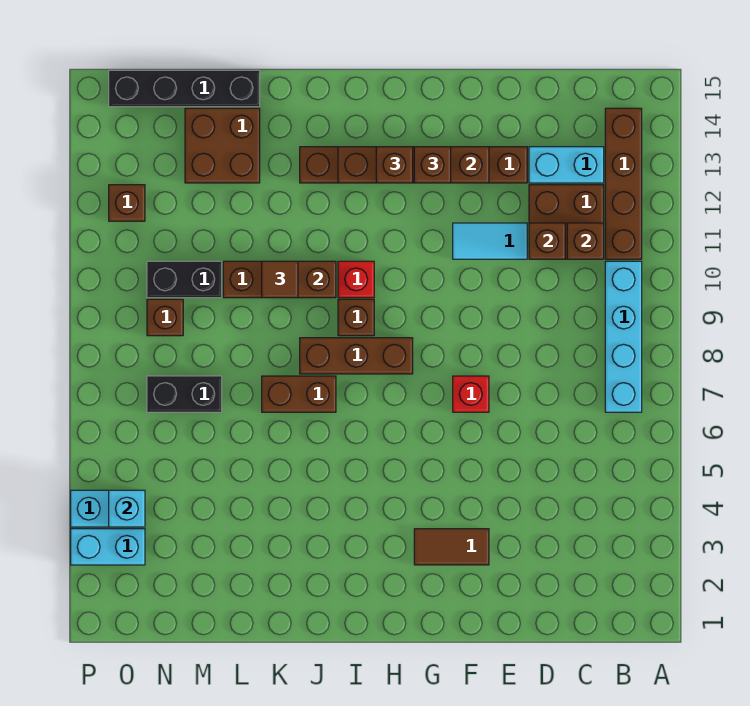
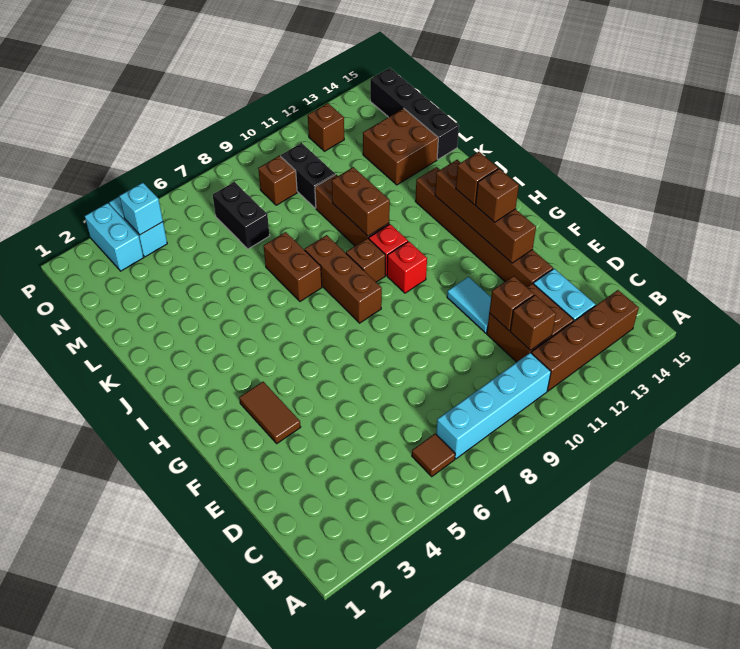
red brick F7 level 1 -> red brick H10 level 1
brown tile K10 level 3 -> brown tile B6 level 1

